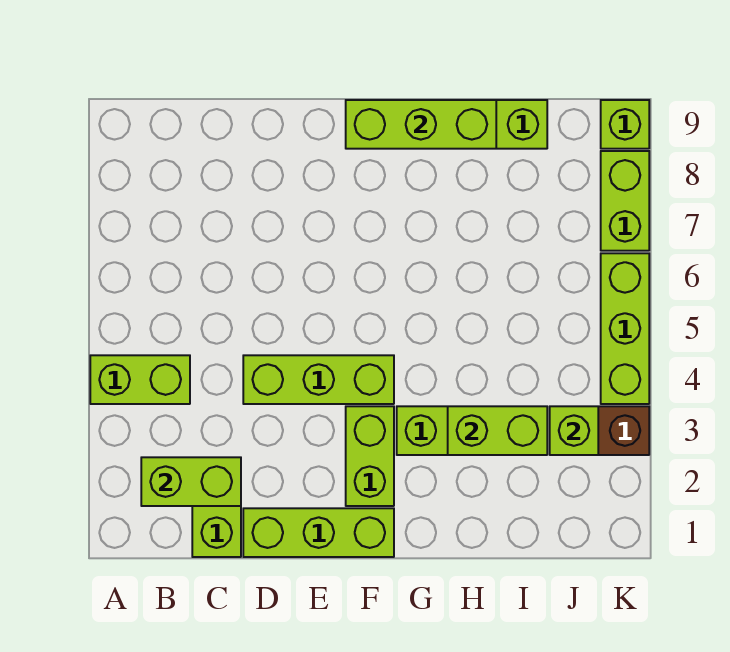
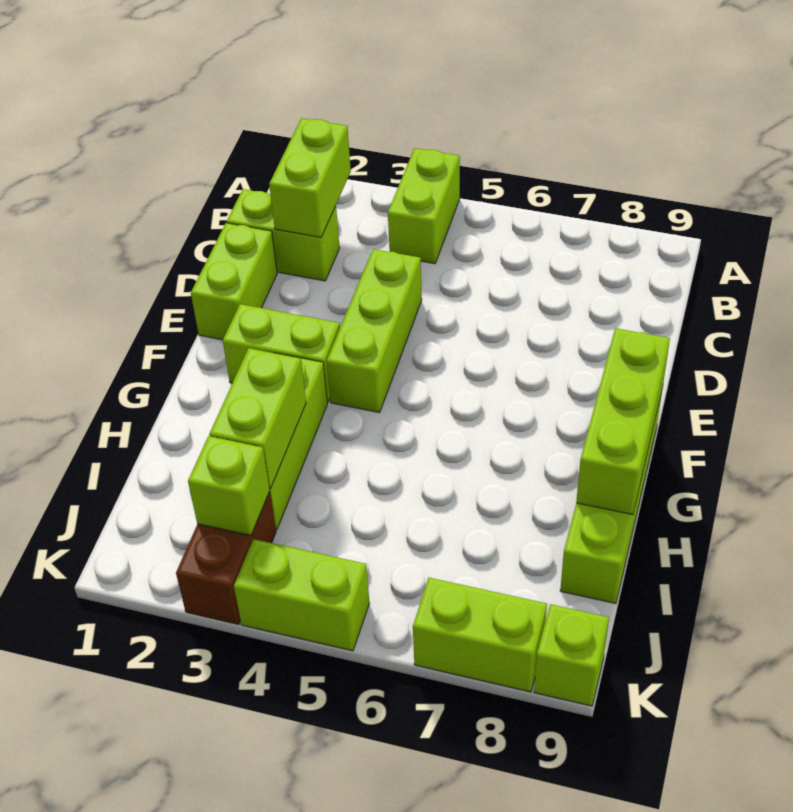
lime brick D1:F1 level 1 -> lime brick D1:E1 level 1
lime brick K4:K6 level 1 -> lime brick K4:K5 level 1

